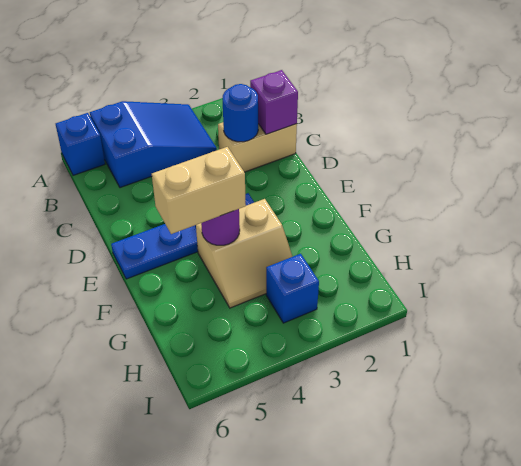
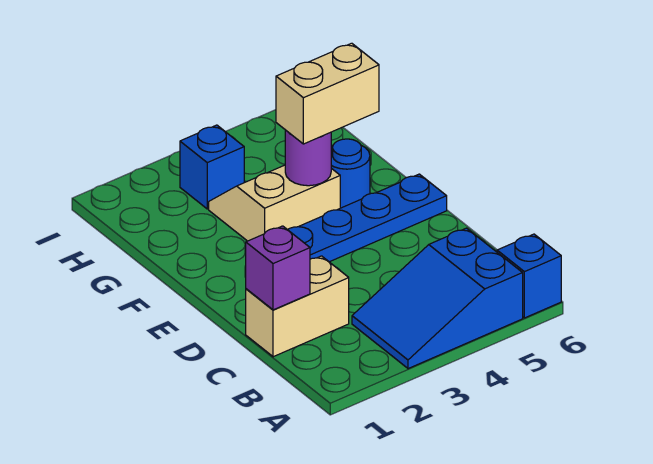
blue round brick C2 level 2 -> blue round brick F5 level 1

